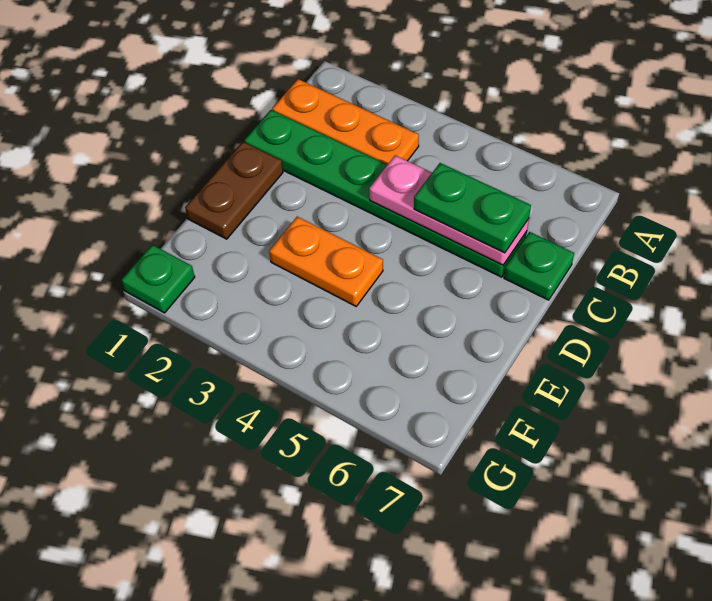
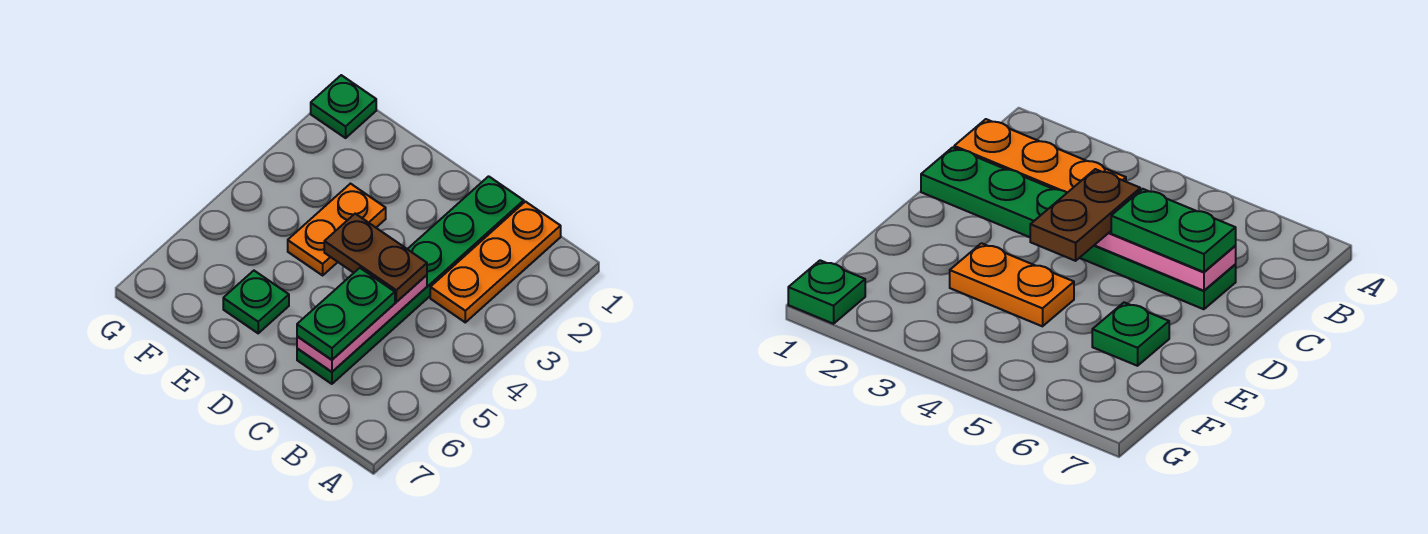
green plate C7 level 1 -> green plate E6 level 1
brown plate D1:E1 level 1 -> brown plate C4:D4 level 3

